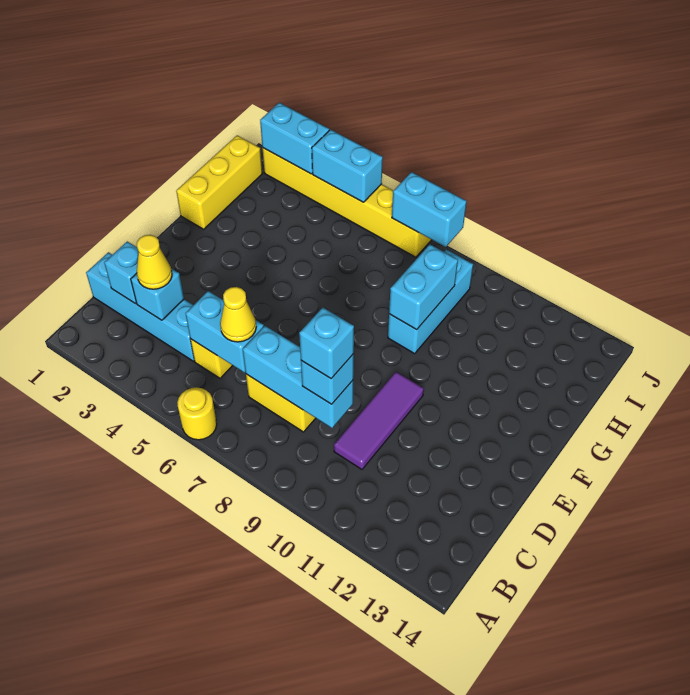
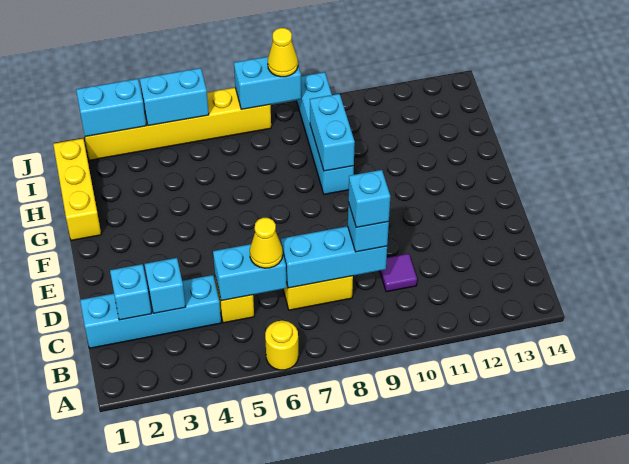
yellow cone C3 level 3 -> yellow cone J8 level 3
purple tile C10:E10 level 1 -> purple tile C10 level 1
cyan brick G9:I9 level 1 -> cyan brick G9:J9 level 1

